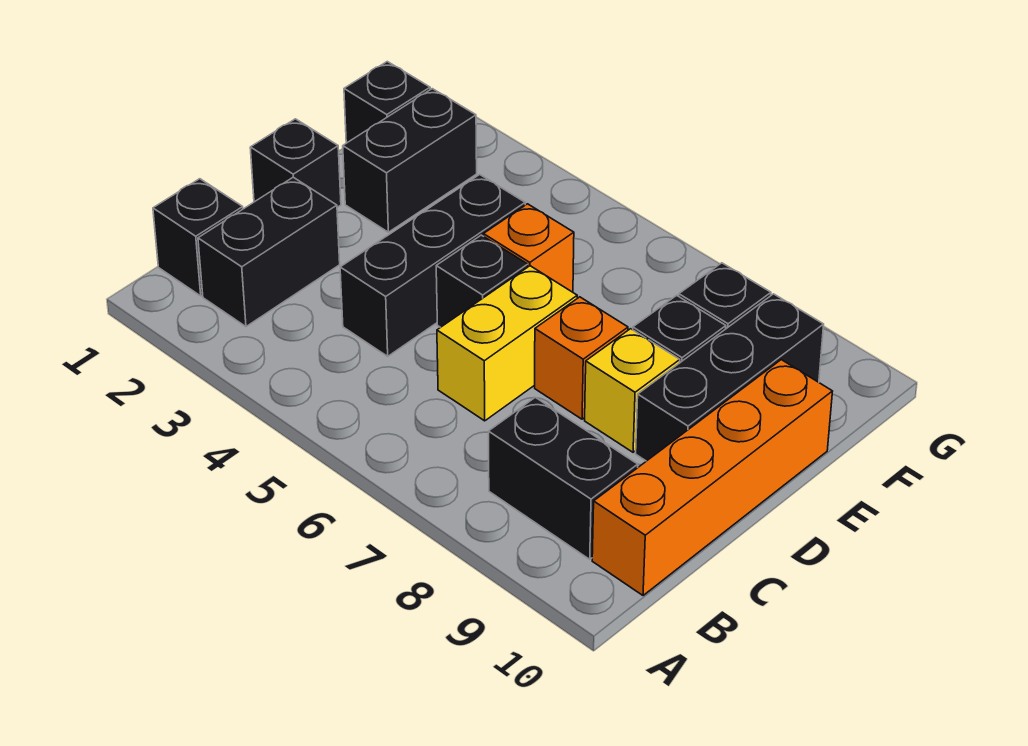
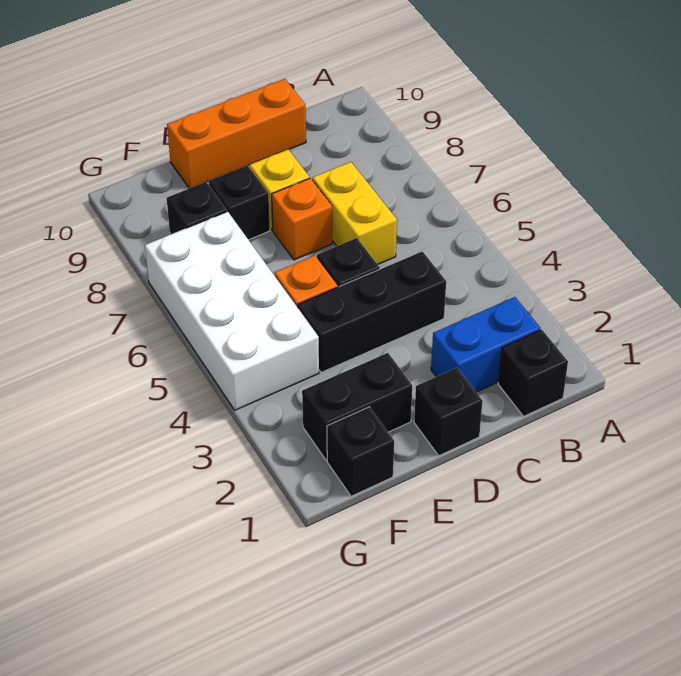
black brick B2:C2 level 1 -> blue brick B2:C2 level 1
black brick B8:B9 level 1 -> none
orange brick B10:E10 level 1 -> orange brick C10:E10 level 1
yellow brick C6:D6 level 1 -> yellow brick C6:C7 level 1
black brick D9:F9 level 1 -> none
none -> white brick F4:G7 level 1

